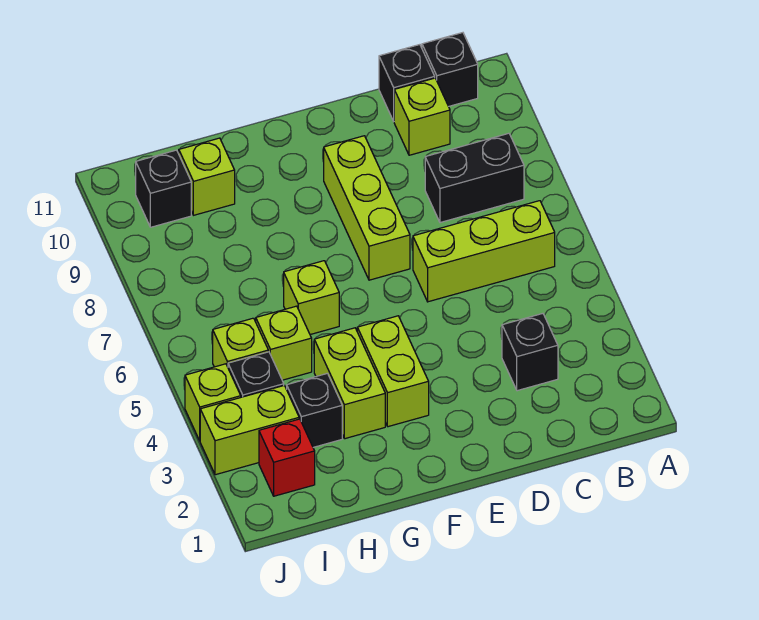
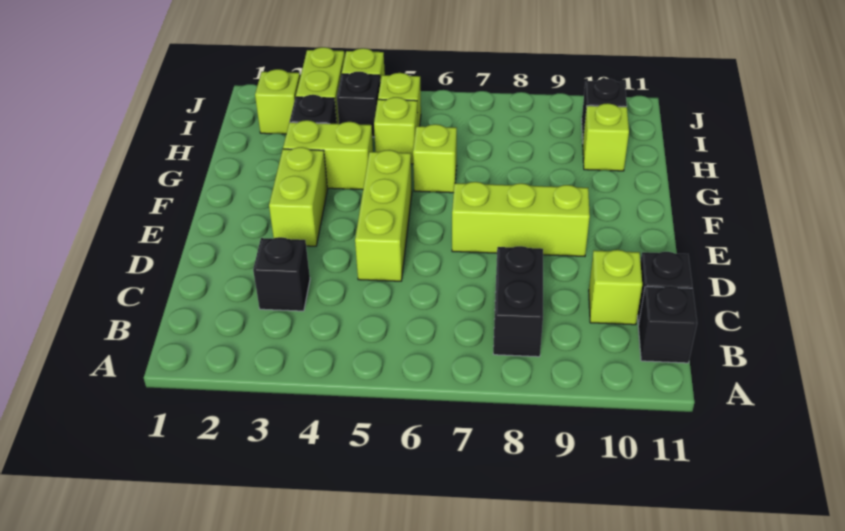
lime brick B6:D6 level 1 -> lime brick D5:F5 level 1
lime brick F3:F4 level 1 -> lime brick E3:F3 level 1
red brick I2 level 1 -> lime brick I2 level 1

